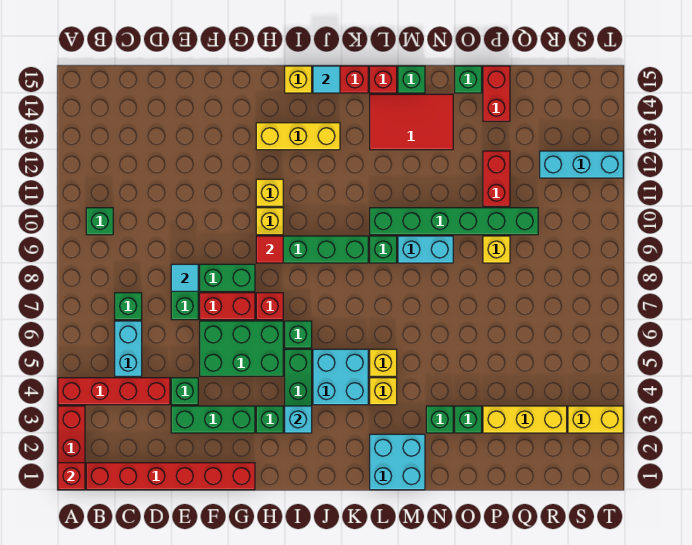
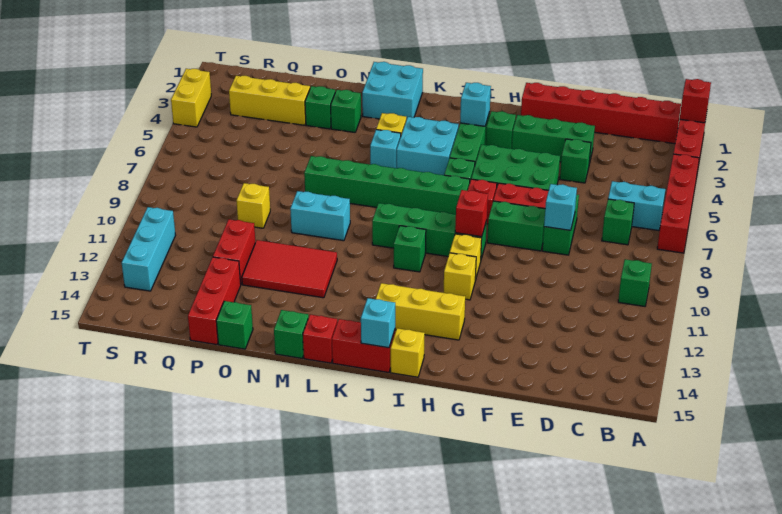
red brick A4:D4 level 1 -> red brick A4:A7 level 1
cyan brick C5:C6 level 1 -> cyan brick B6:C6 level 1
cyan tile E8 level 2 -> cyan brick E8 level 2
red tile H9 level 2 -> red brick H9 level 2
cyan tile J15 level 2 -> cyan brick J15 level 2
yellow brick L5 level 1 -> cyan brick L5 level 1
green brick L9 level 1 -> green brick J10 level 1
green brick L10:Q10 level 1 -> green brick I7:N7 level 1
red tile L13:N14 level 1 -> red tile M11:O12 level 1
red brick P14:P15 level 1 -> red brick P13:P15 level 1
cyan brick R12:T12 level 1 -> cyan brick S11:S13 level 1
yellow brick S3:T3 level 1 -> yellow brick T3:T4 level 1

